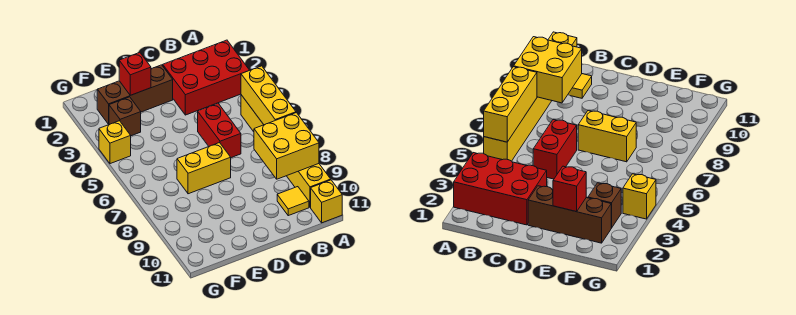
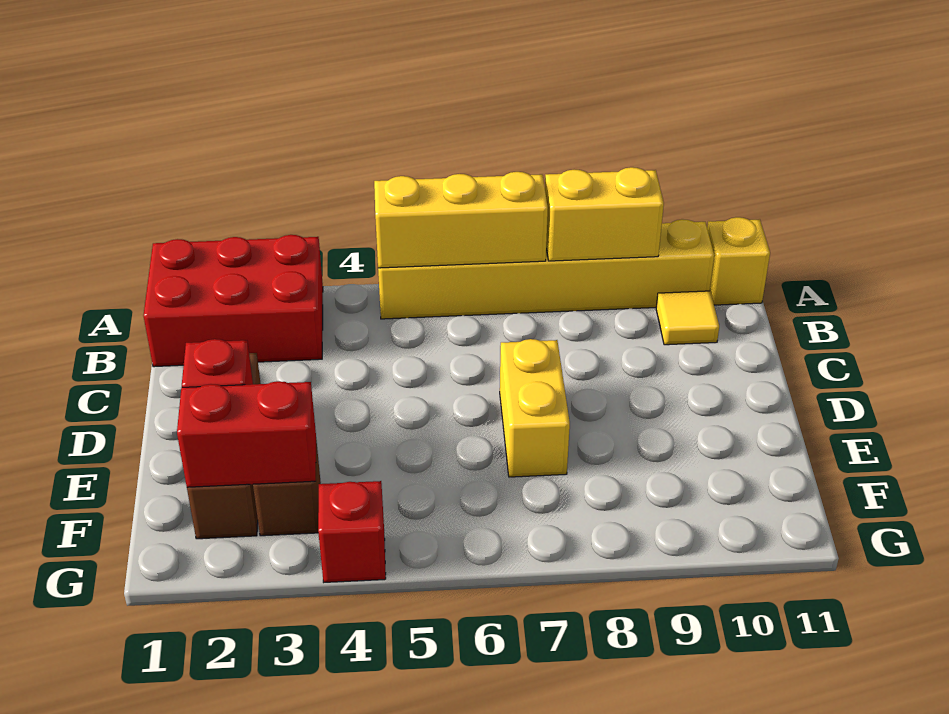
red brick A2:C3 level 1 -> red brick A1:B3 level 1
yellow brick A8:B9 level 2 -> yellow brick A8:A9 level 2
red brick C5:C6 level 1 -> red brick F2:F3 level 2
yellow brick G4 level 1 -> red brick G4 level 1

